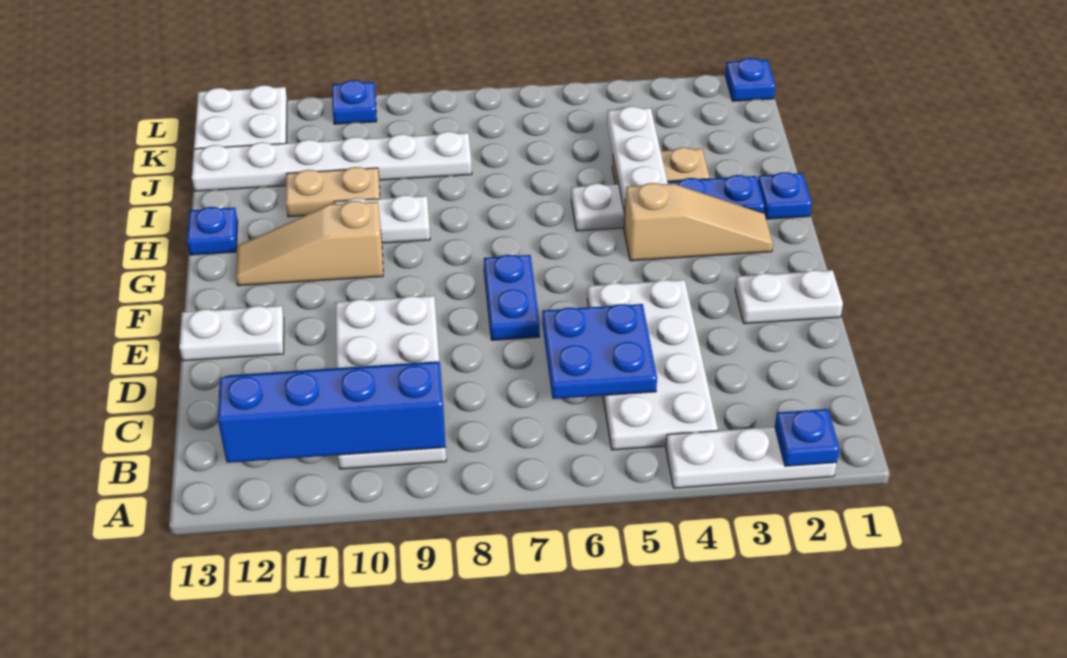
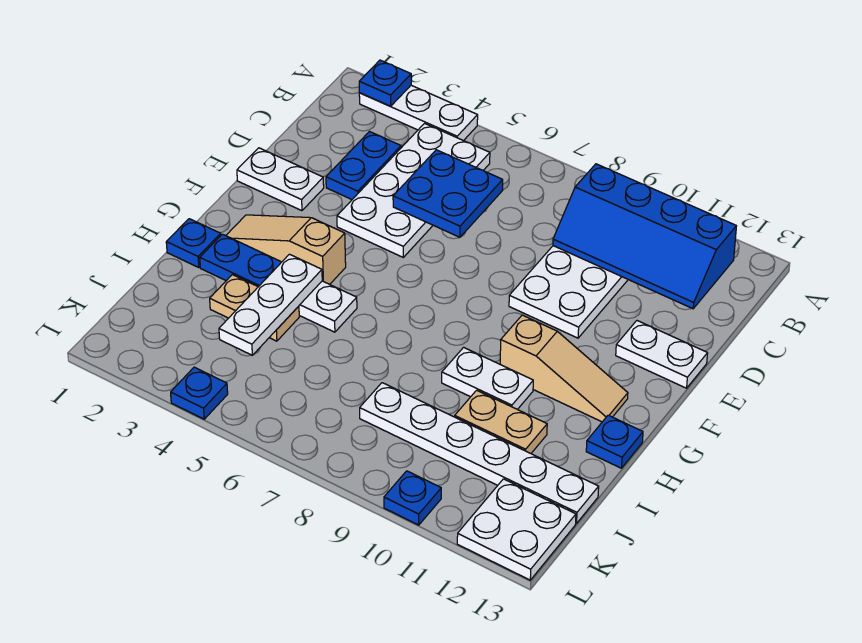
blue plate E7:F7 level 1 -> blue plate C3:D3 level 1
blue plate L1 level 1 -> blue plate L4 level 1

